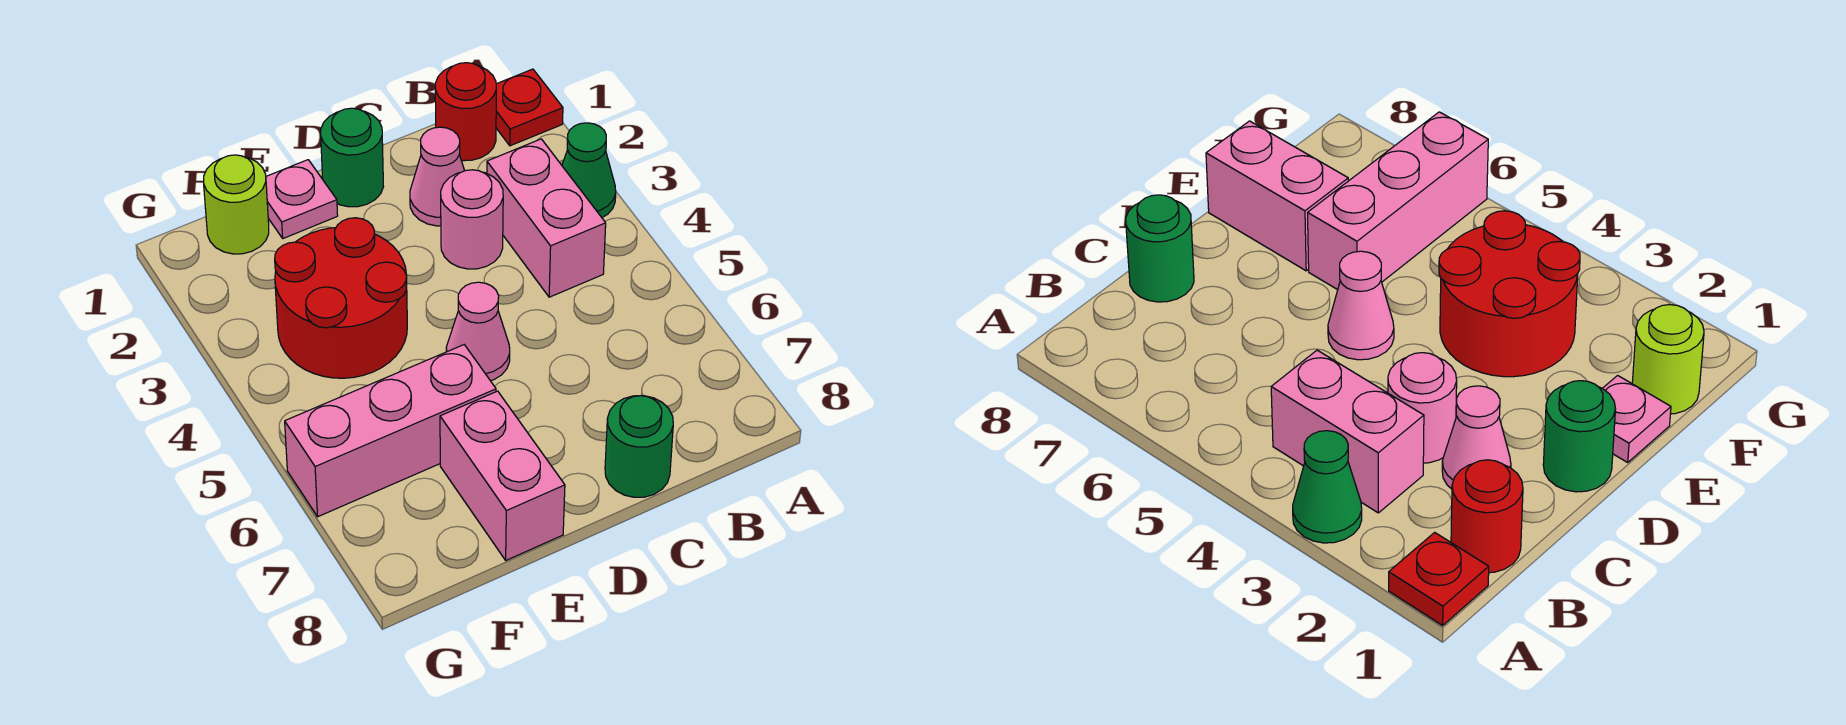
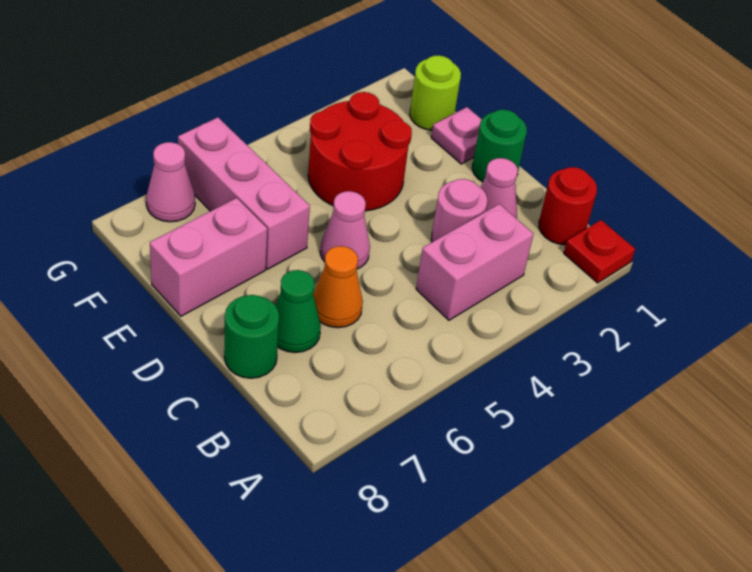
green cone A3 level 1 -> green cone C7 level 1
none -> orange cone C6 level 1
none -> pink cone G7 level 1

